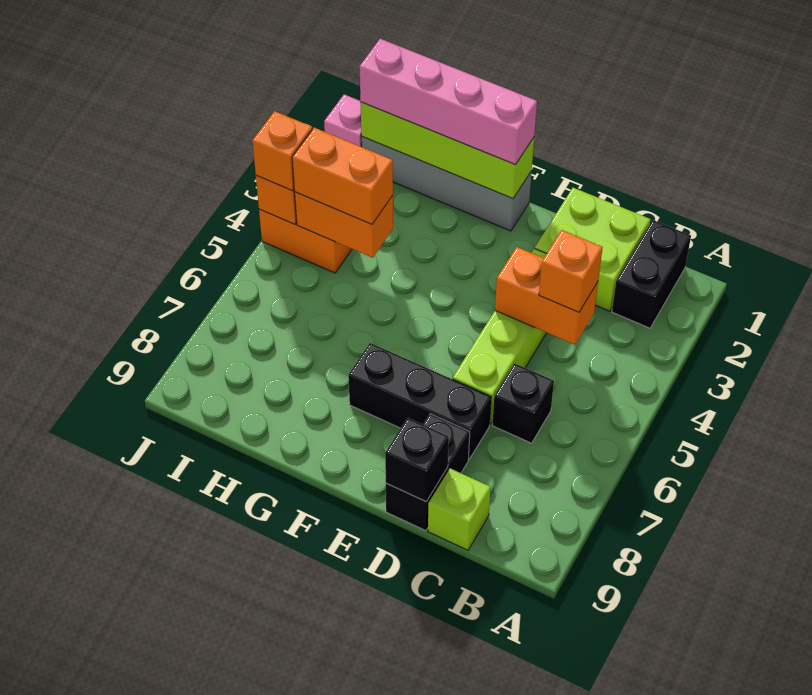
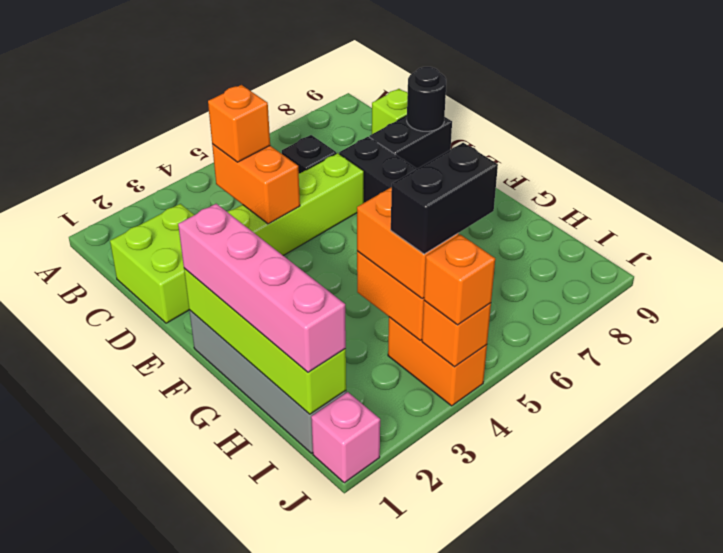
black brick B1:B2 level 1 -> black brick I4:I5 level 4
black brick D9 level 2 -> black round brick D9 level 2

